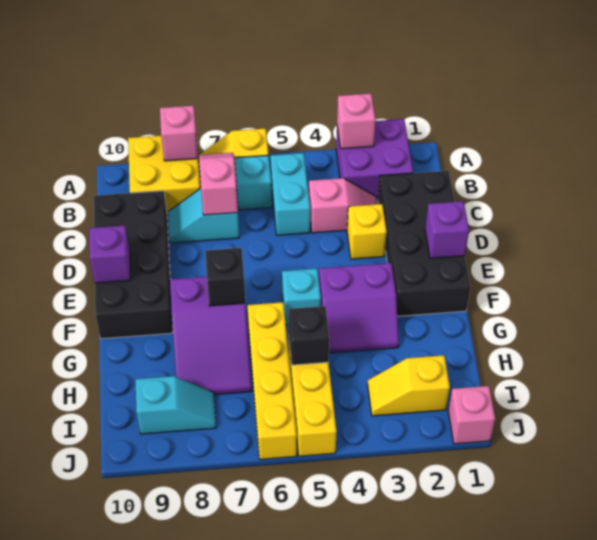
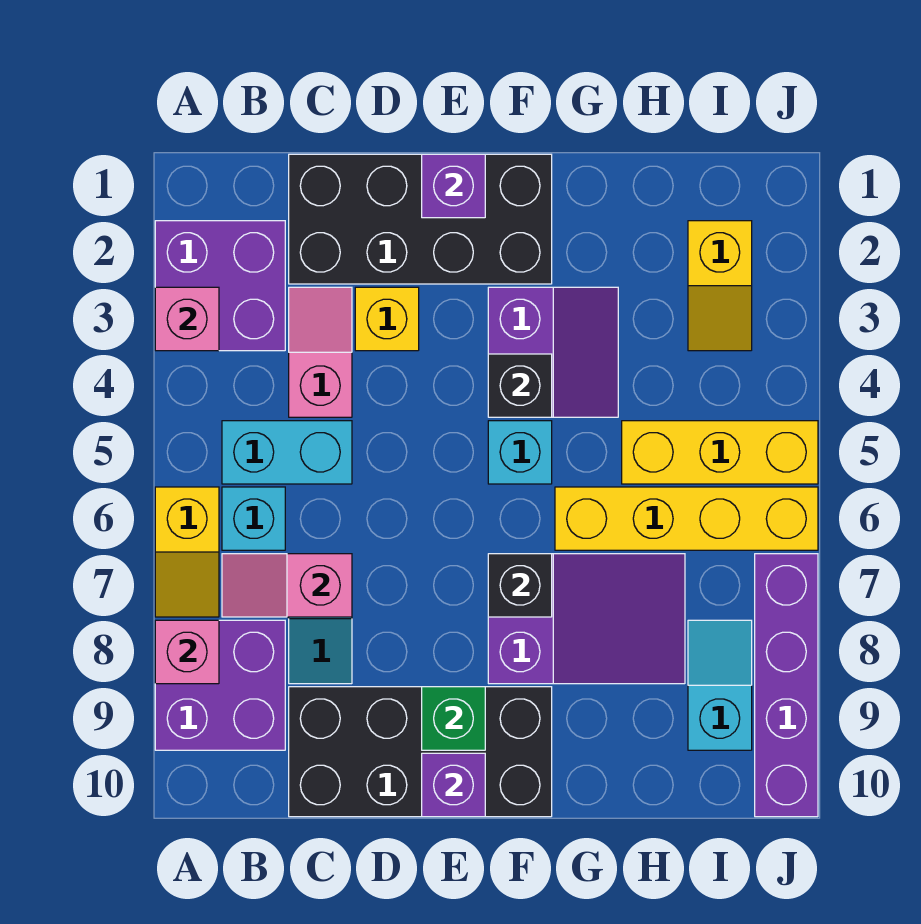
yellow brick A8:B9 level 1 -> purple brick A8:B9 level 1
none -> green brick E9 level 2
black brick H5 level 2 -> black brick F4 level 2
pink brick J1 level 1 -> none
none -> purple brick J7:J10 level 1

